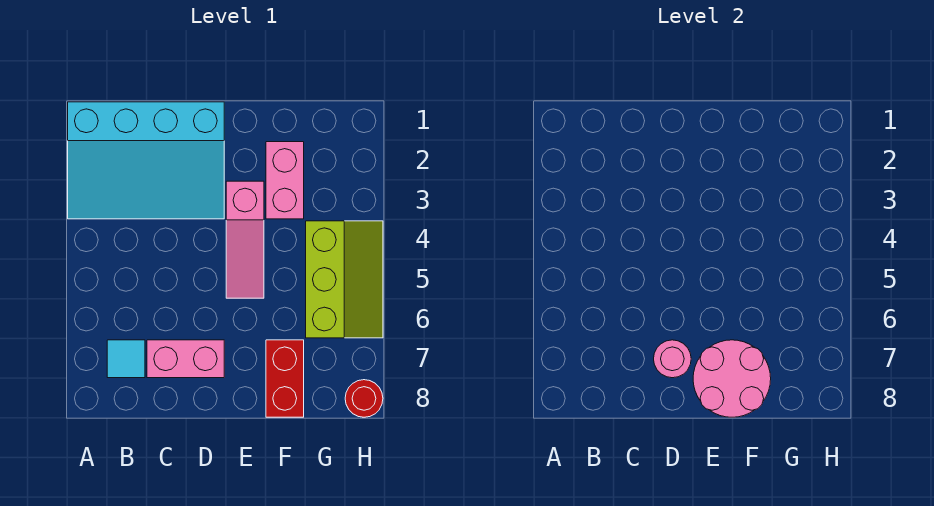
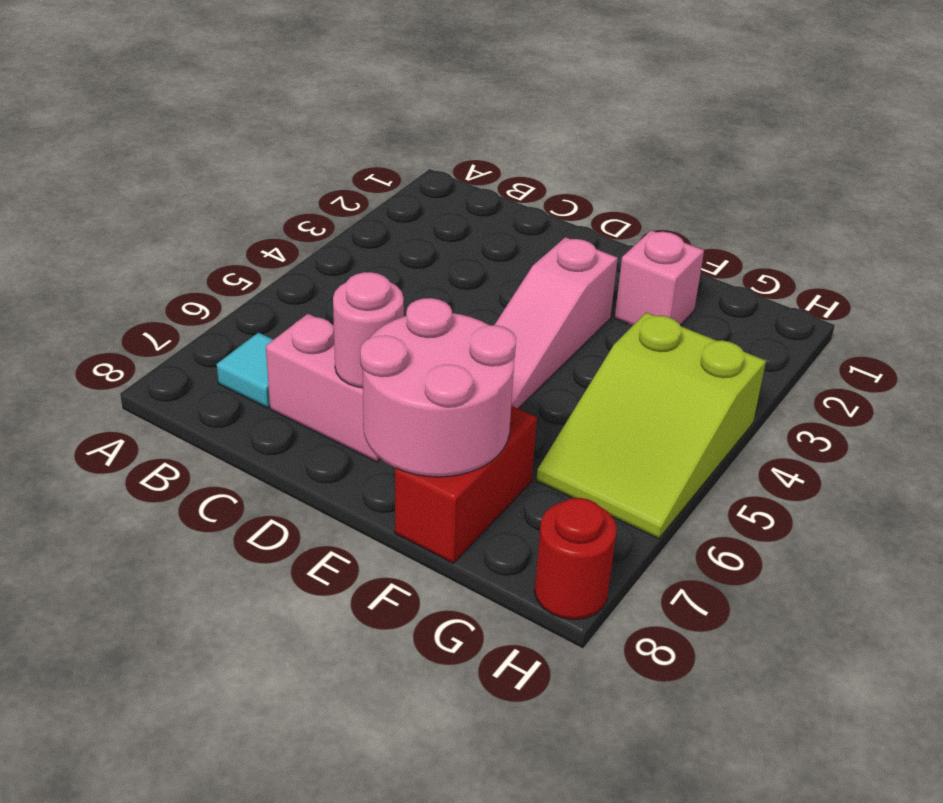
cyan slope A1:D3 level 1 top 1 -> none
pink brick F2:F3 level 1 -> pink brick F2 level 1
lime slope G4:H6 level 1 top G -> lime slope G4:H6 level 1 top 4

